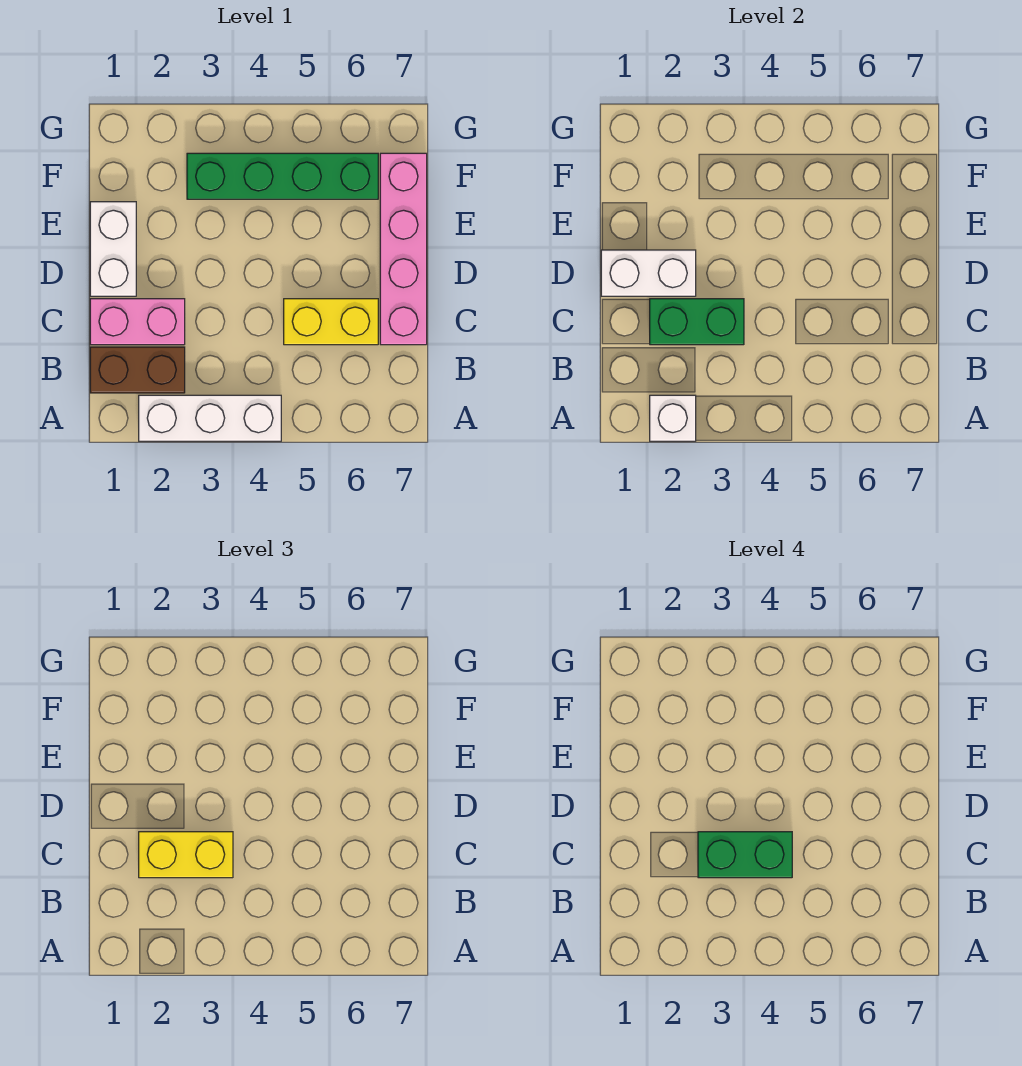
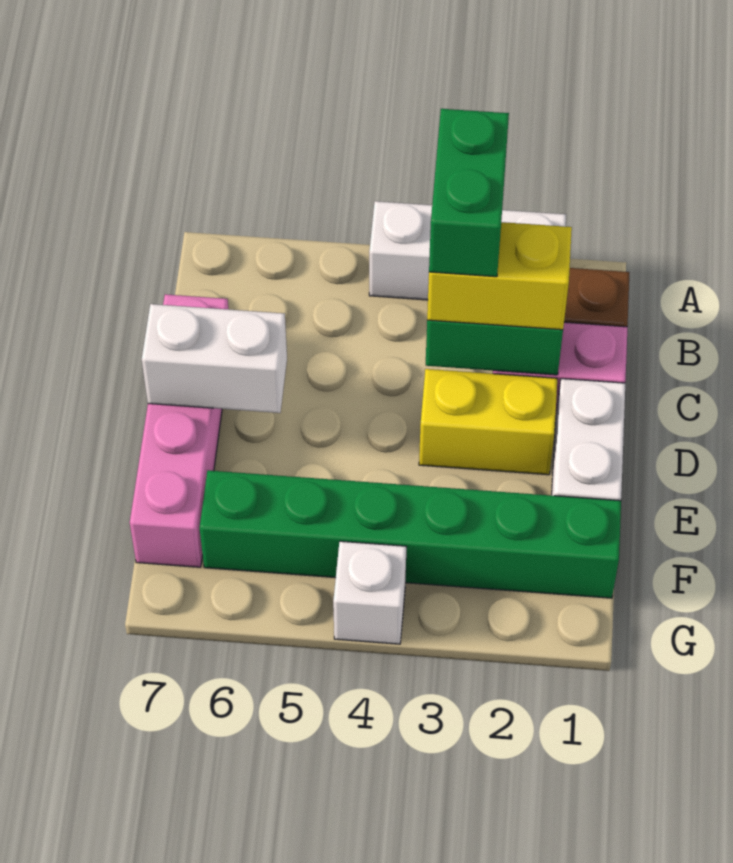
white brick A2 level 2 -> white brick G4 level 1
green brick C3:C4 level 4 -> green brick B3:C3 level 4
yellow brick C5:C6 level 1 -> yellow brick D2:D3 level 1
white brick D1:D2 level 2 -> white brick D6:D7 level 2
green brick F3:F6 level 1 -> green brick F1:F6 level 1

